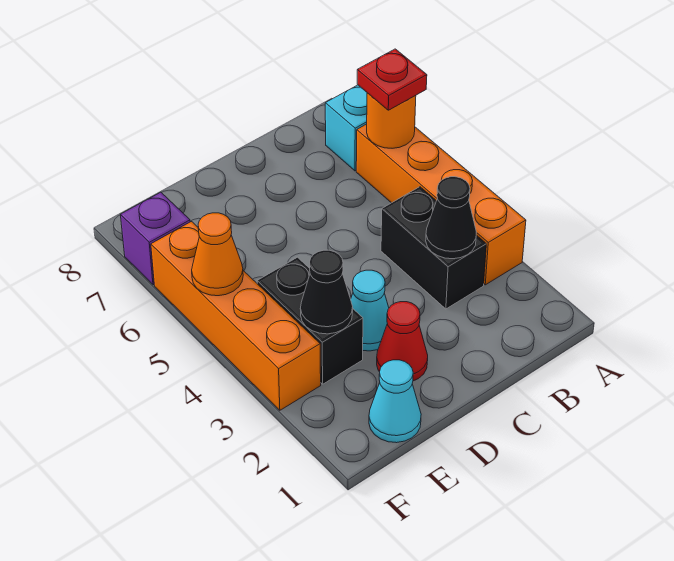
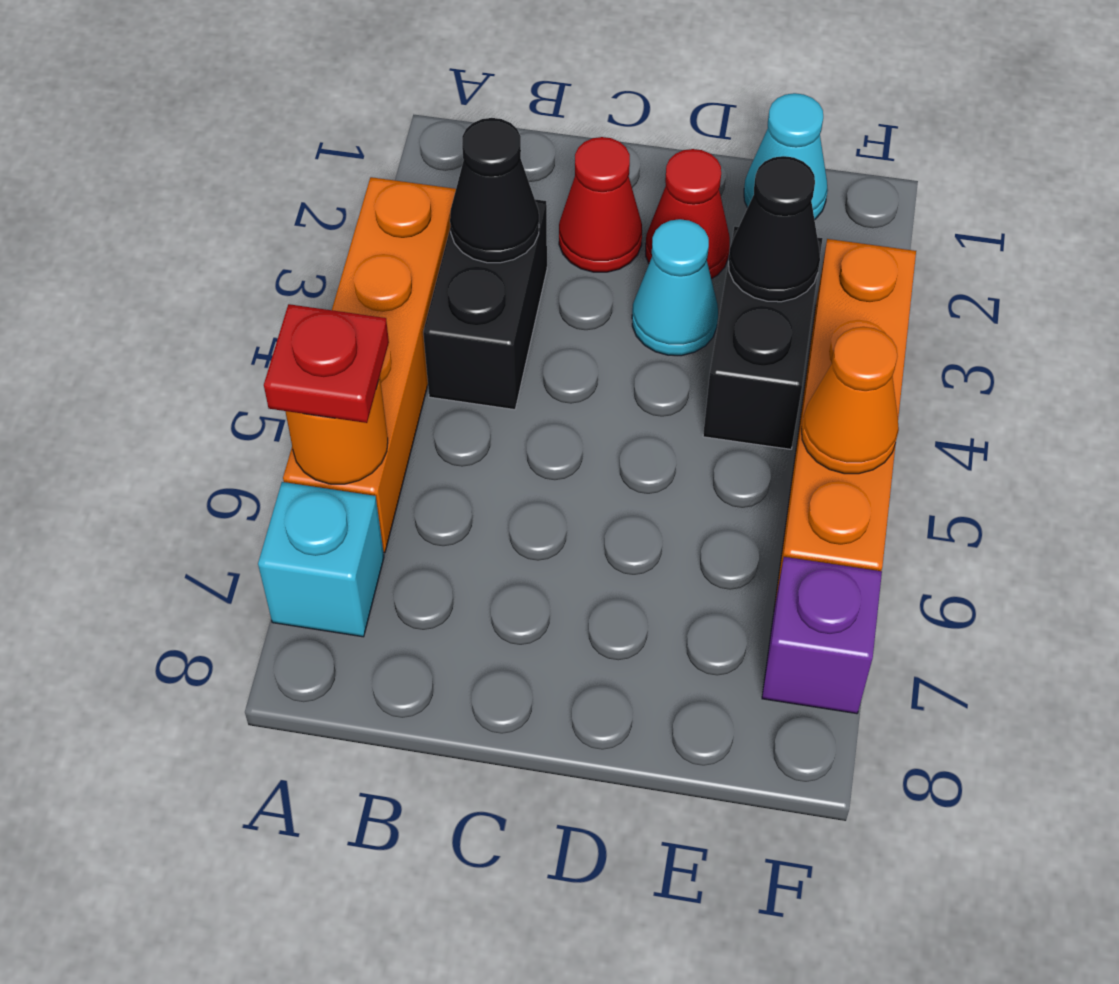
none -> red cone C2 level 1

